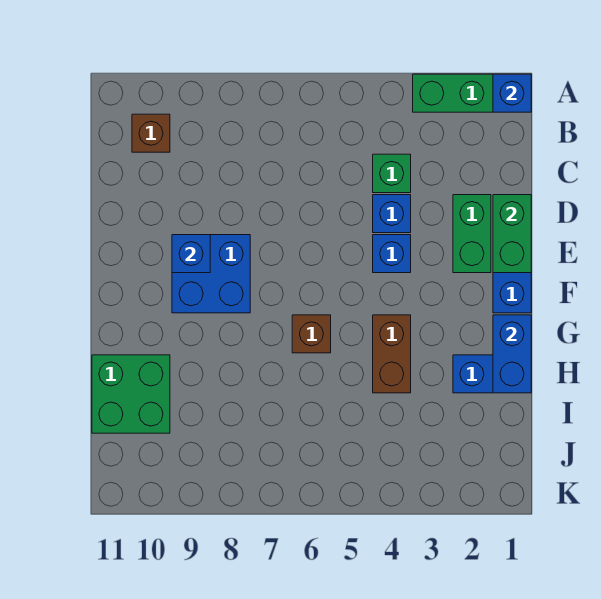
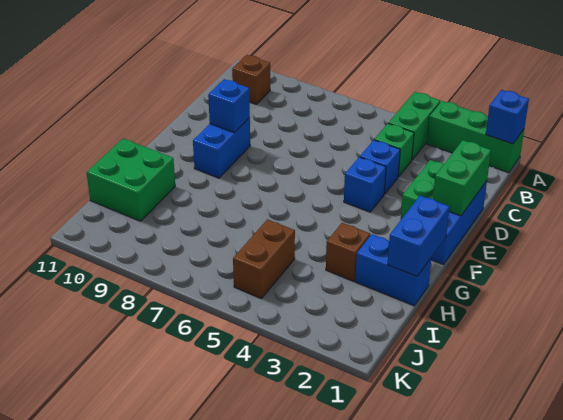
none -> green brick A4:B4 level 1
blue brick E8:F9 level 1 -> blue brick E9:F9 level 1
brown brick G4:H4 level 1 -> brown brick I5:J5 level 1
brown brick G6 level 1 -> brown brick H3 level 1

